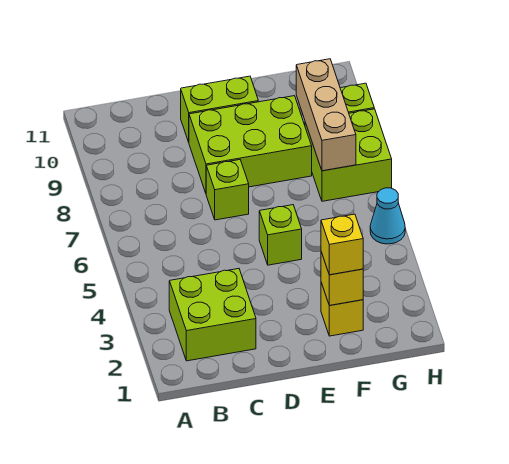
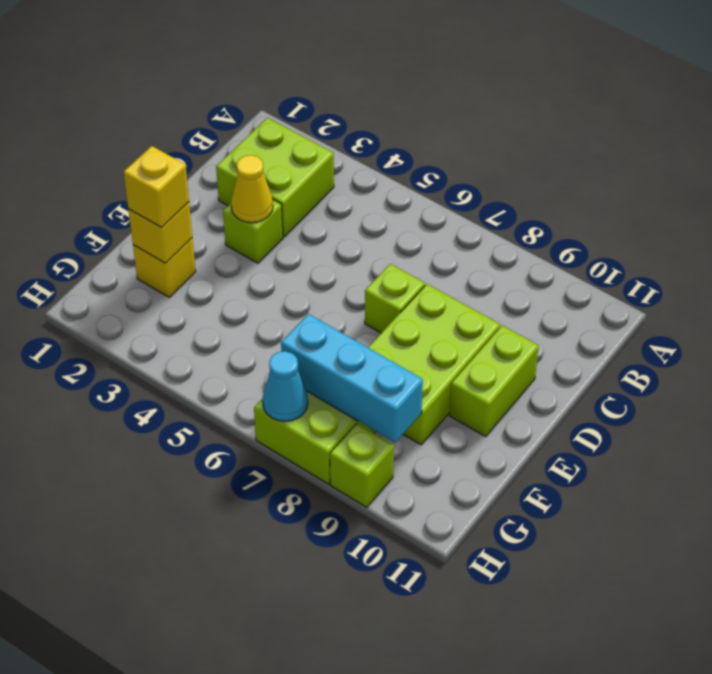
none -> yellow cone D3 level 2
lime brick E5 level 1 -> lime brick D3 level 1
tan brick G7:G9 level 2 -> cyan brick G7:G9 level 2
cyan cone H5 level 1 -> cyan cone H7 level 2

